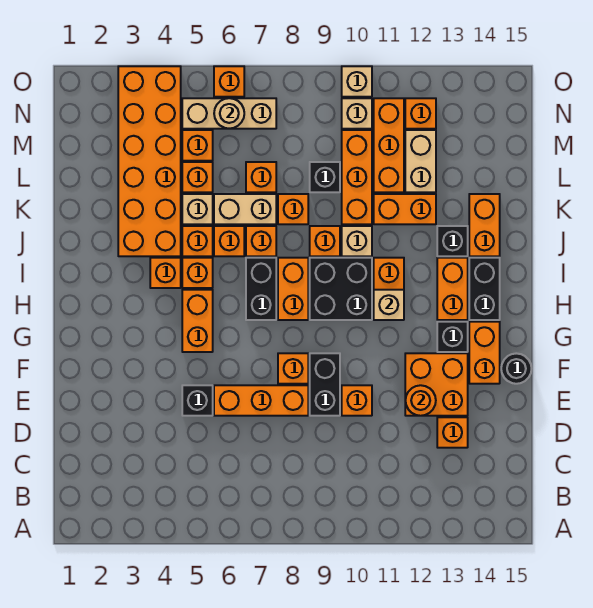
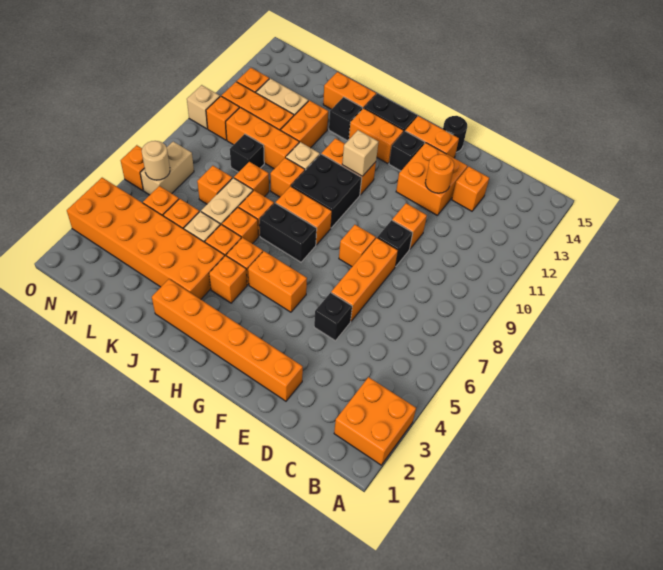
none -> orange brick A2:B3 level 1
none -> orange brick E2:J2 level 1
black brick E9:F9 level 1 -> black brick E9 level 1
tan brick N5:N7 level 1 -> tan brick N6:N7 level 1
tan brick N10 level 1 -> orange brick N10 level 1

